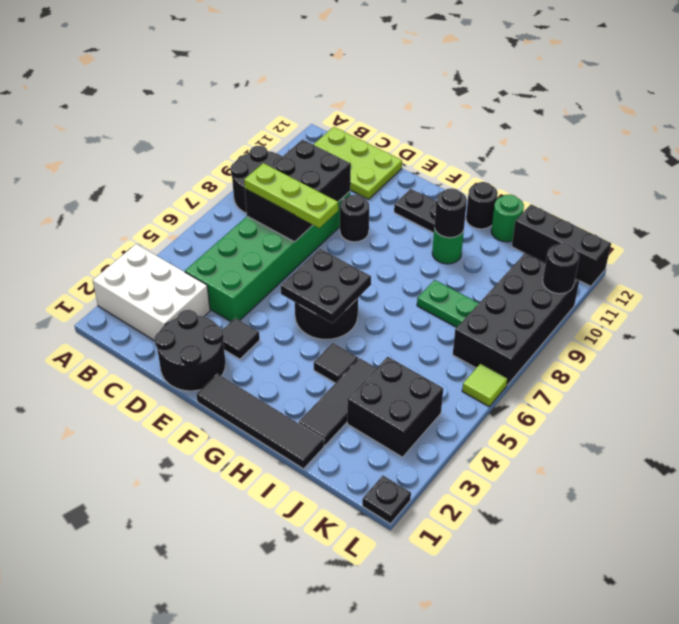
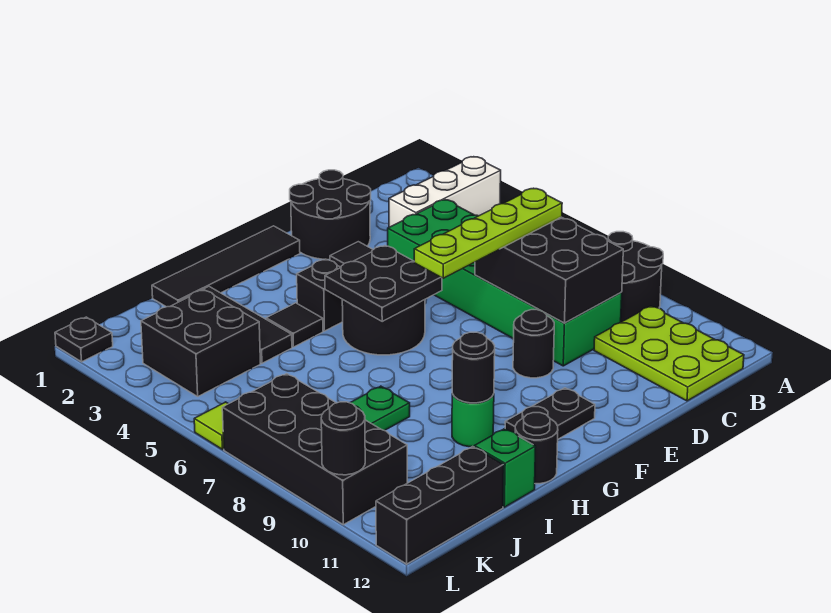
white brick A2:C3 level 1 -> white brick A3:C3 level 1
lime plate B11:D12 level 1 -> lime plate B10:C12 level 1
lime plate C7:E7 level 3 -> lime plate C7:F7 level 3
none -> black brick G4 level 1
green round brick I12 level 1 -> green brick I12 level 1

